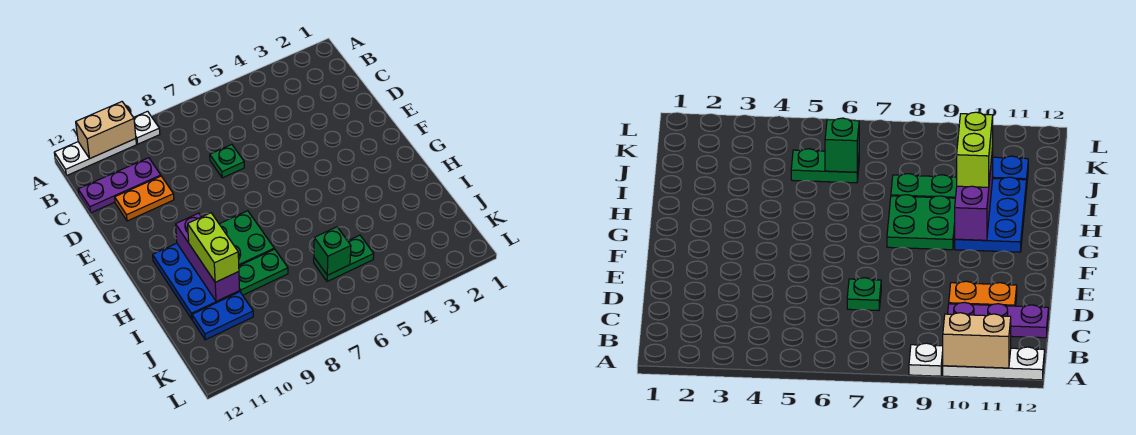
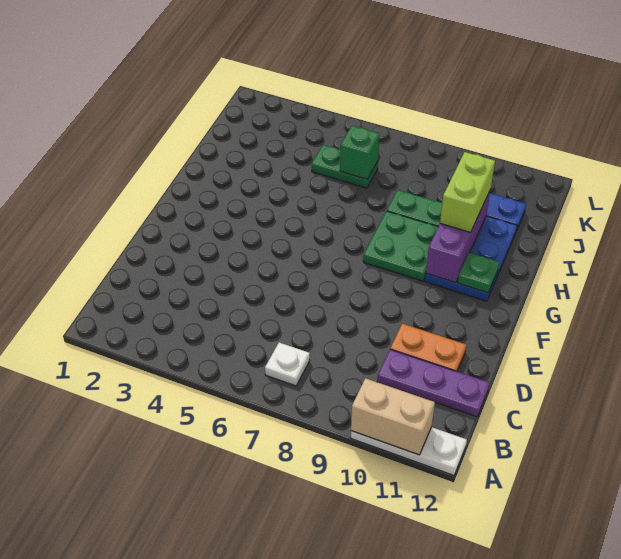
white plate A9 level 1 -> white plate B7 level 1
green plate D7 level 1 -> green plate G11 level 2

